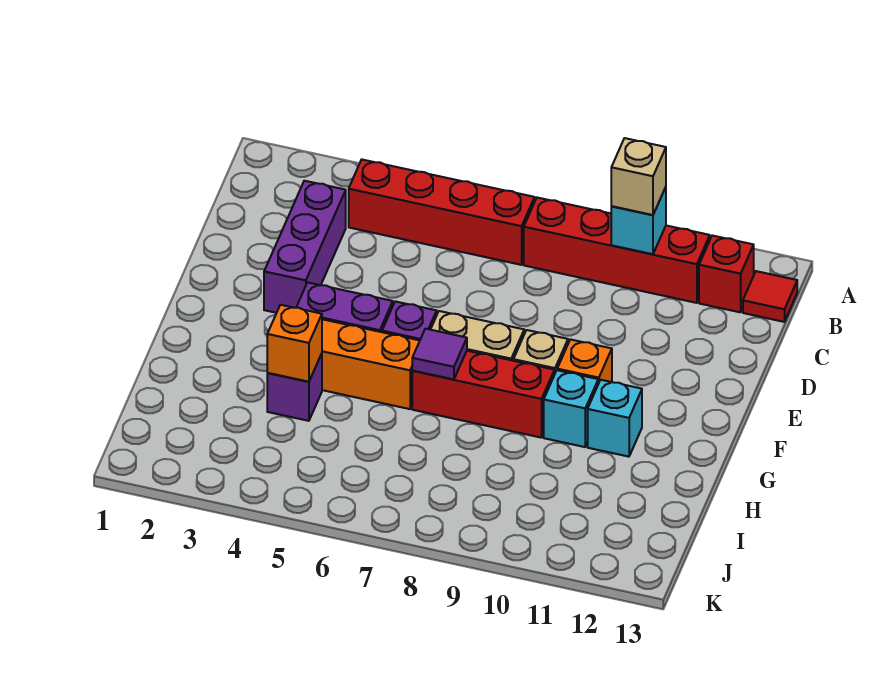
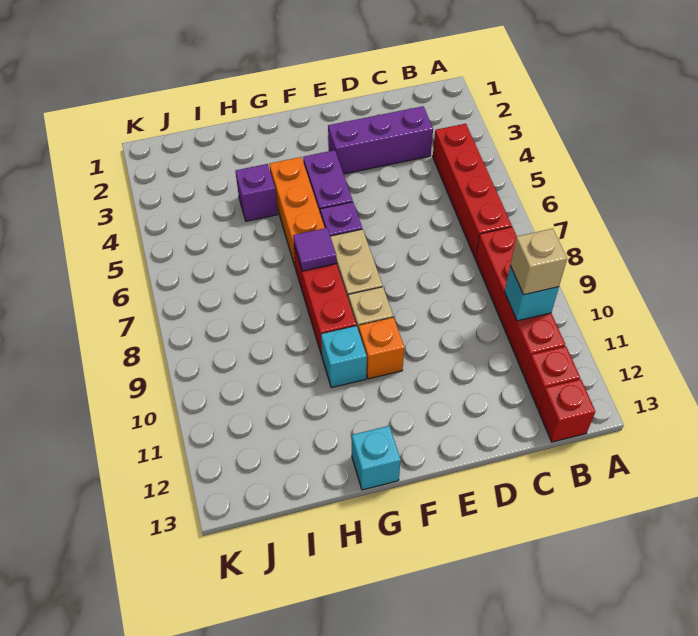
red tile B13 level 1 -> red brick B13 level 1
cyan brick G11 level 1 -> cyan brick G13 level 1
orange brick H4 level 2 -> none

